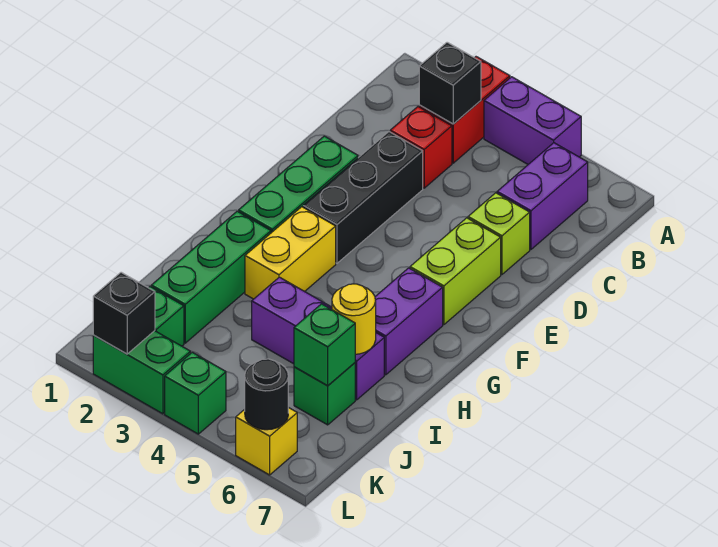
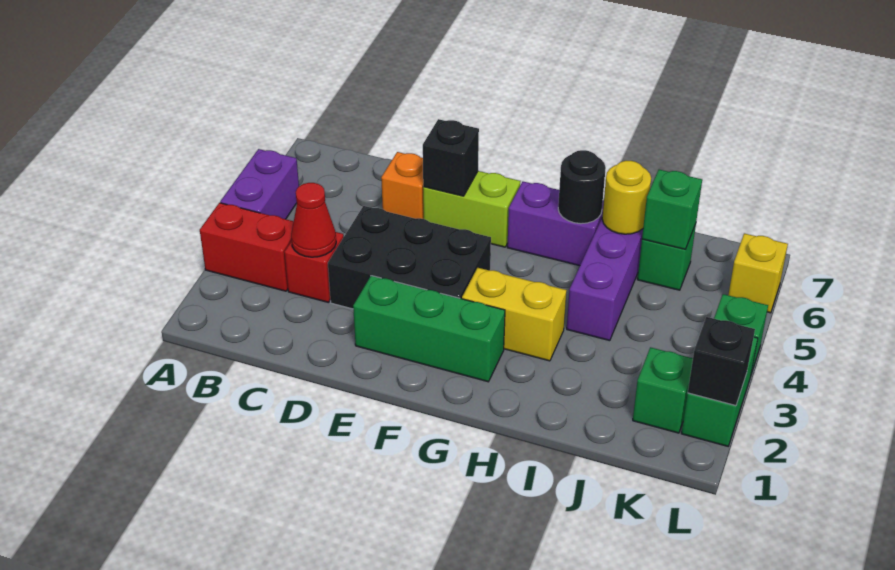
black brick B3 level 2 -> black brick E6 level 2
purple brick B6:C6 level 1 -> none
none -> red cone C3 level 2
black brick D3:F3 level 1 -> black brick D3:F4 level 1
lime brick D6 level 1 -> orange brick D6 level 1
green brick H2:J2 level 1 -> none
black round brick L6 level 2 -> black round brick H6 level 2

